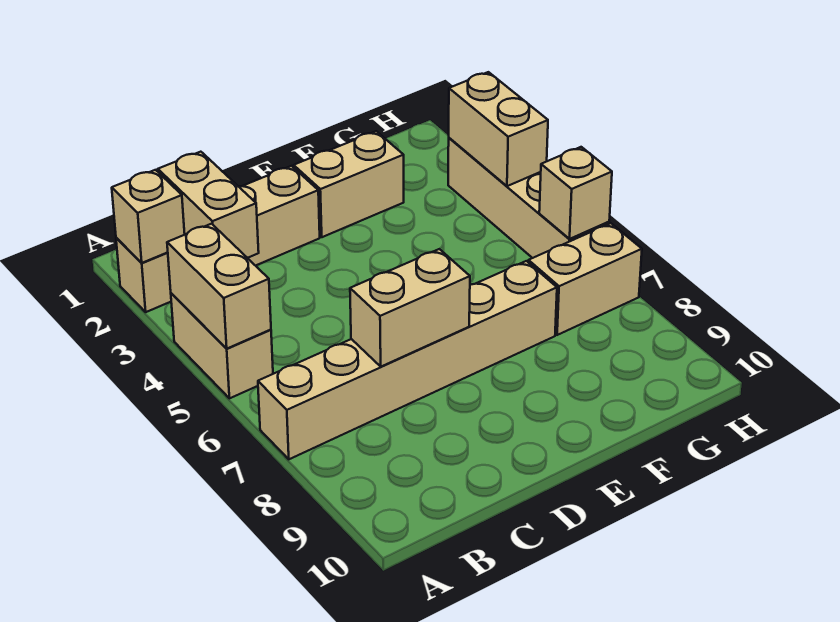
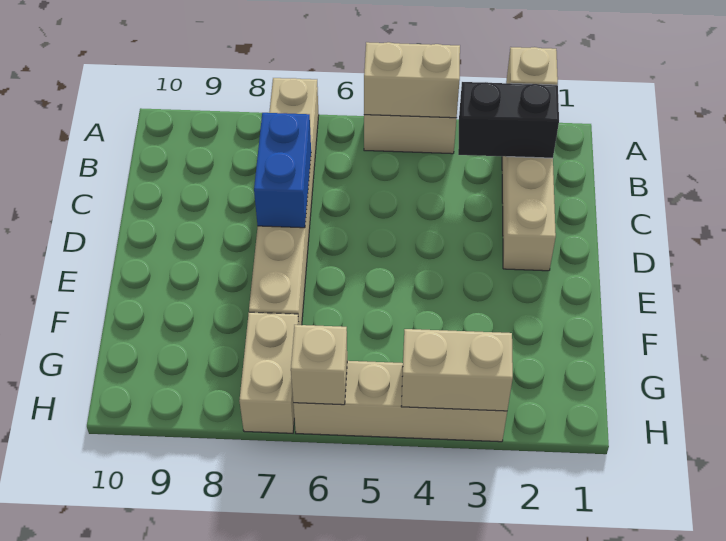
tan brick B2:B3 level 2 -> black brick B2:B3 level 2
tan brick C7:D7 level 2 -> blue brick C7:D7 level 2
tan brick E2:F2 level 1 -> none

